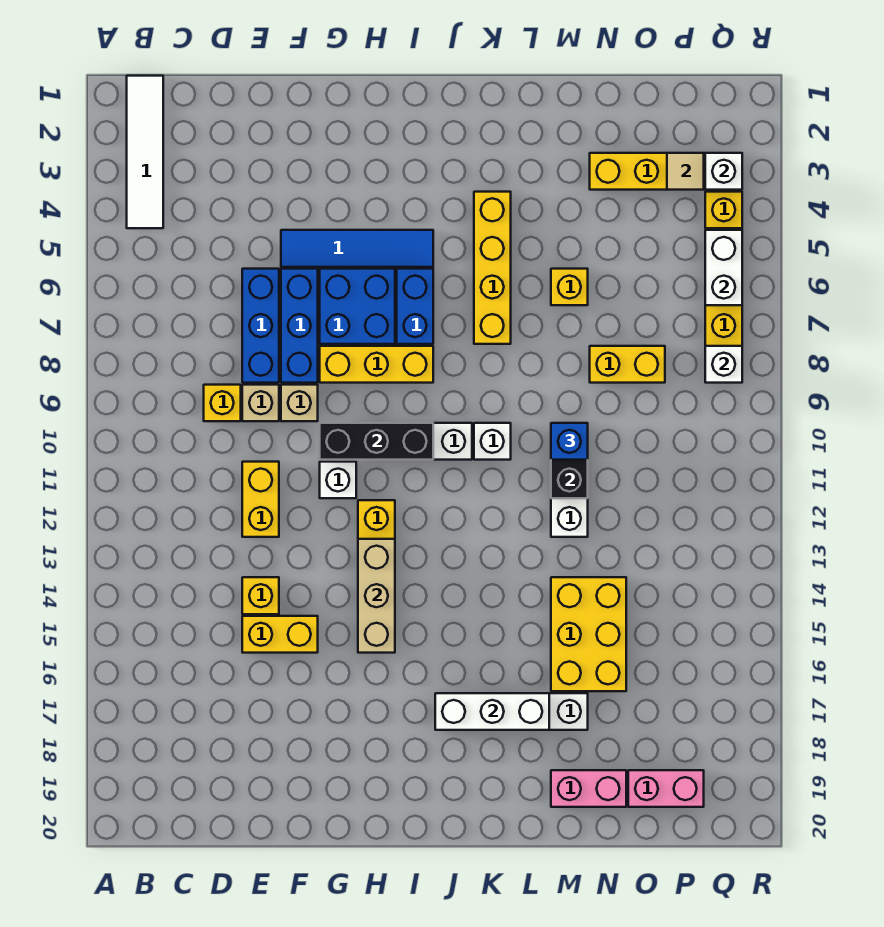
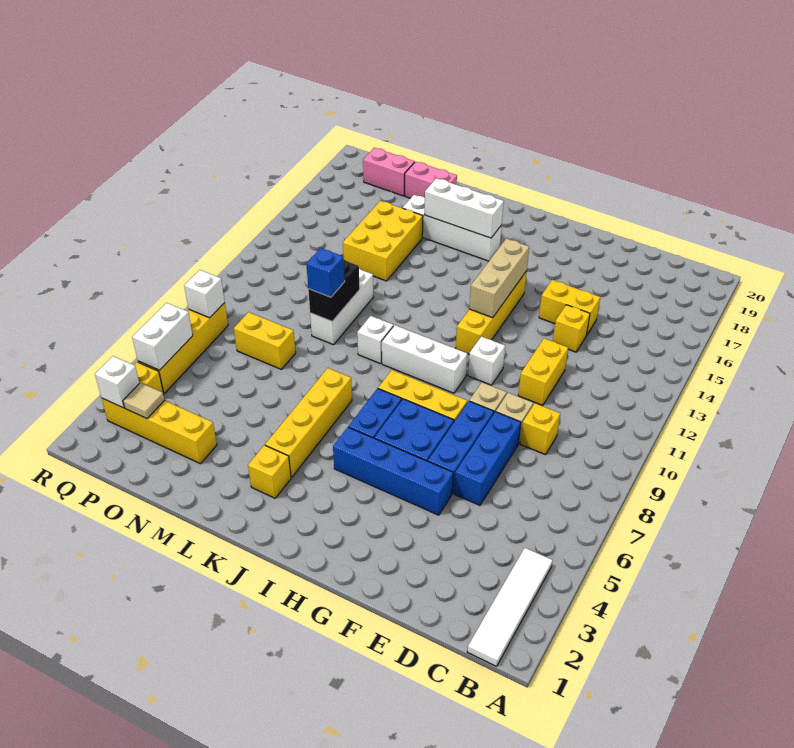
blue tile F5:I5 level 1 -> blue brick F5:I5 level 1
black brick G10:I10 level 2 -> none
yellow brick M6 level 1 -> yellow brick K3 level 1

